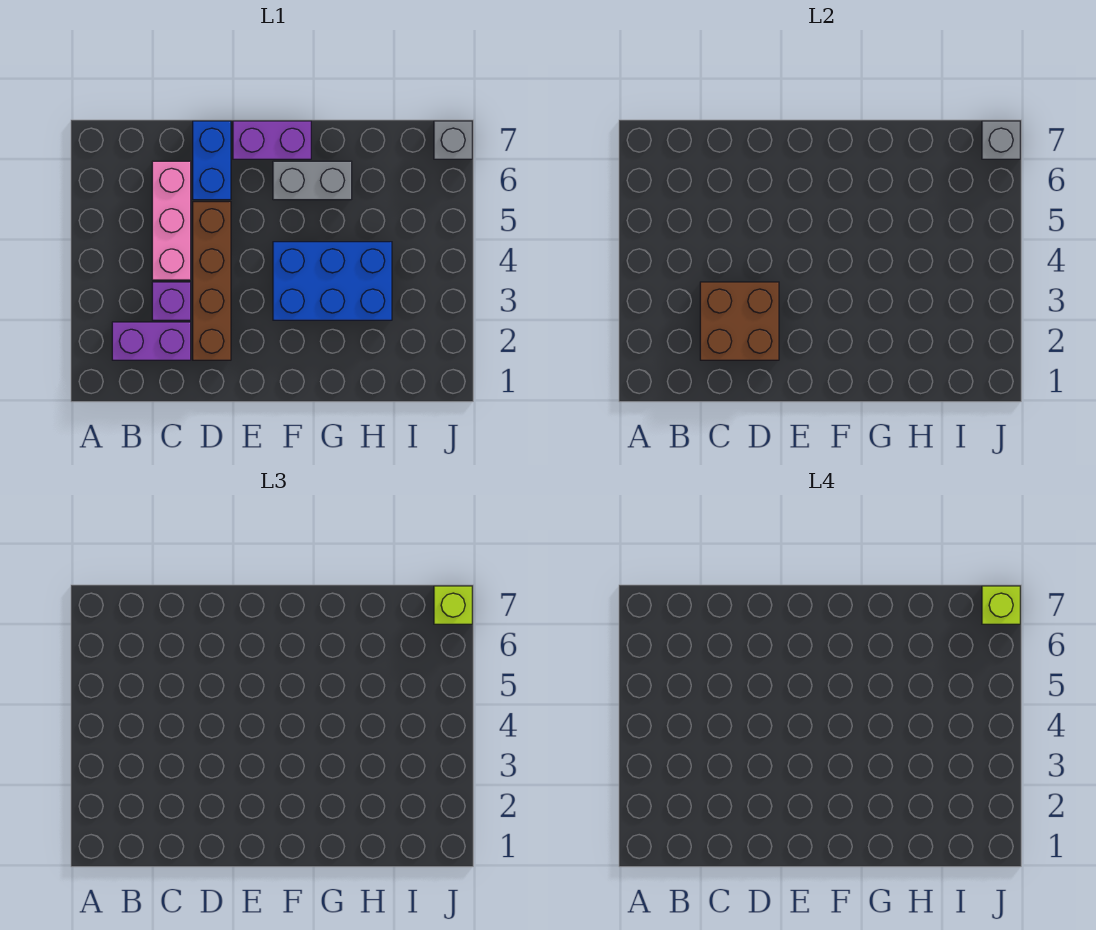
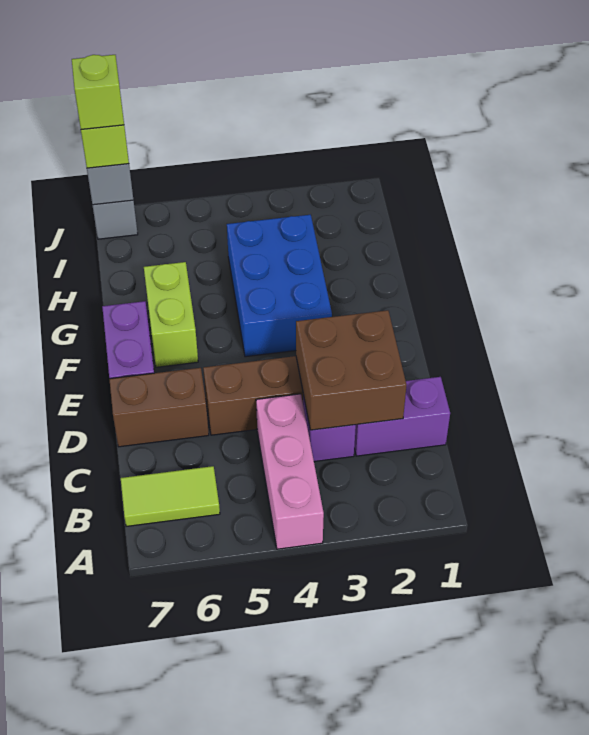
purple brick B2:C2 level 1 -> purple brick C1:C2 level 1
none -> lime tile B6:B7 level 1
pink brick C4:C6 level 1 -> pink brick A4:C4 level 1
blue brick D6:D7 level 1 -> brown brick D6:D7 level 1
grey brick F6:G6 level 1 -> lime brick F6:G6 level 1

